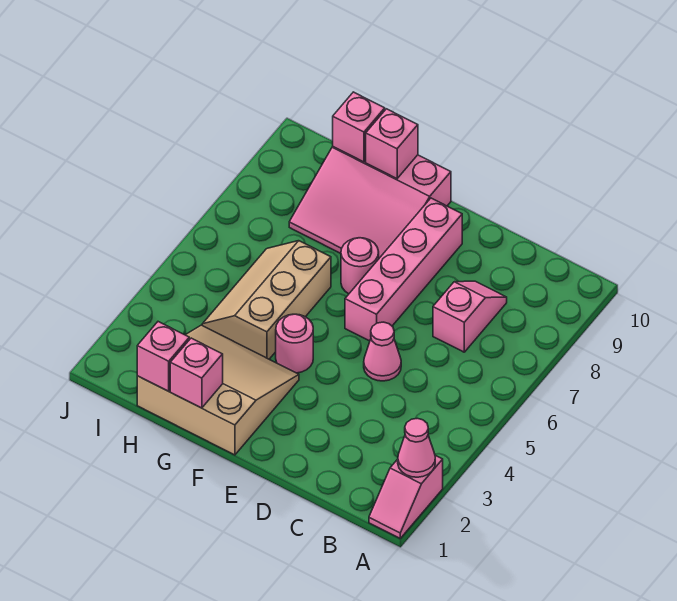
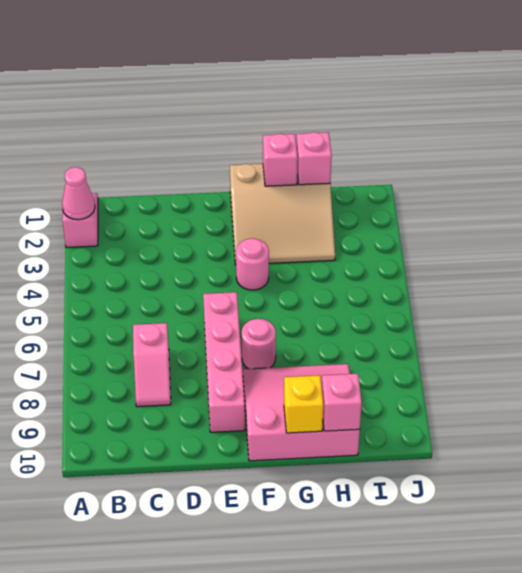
pink cone D5 level 1 -> none
tan slope G4:H6 level 1 top G -> none
pink brick G10 level 2 -> yellow brick G10 level 2

